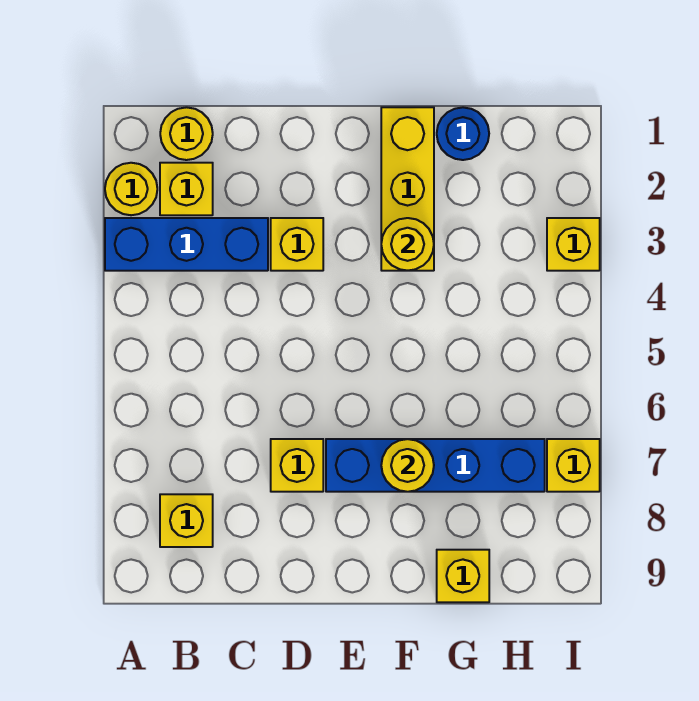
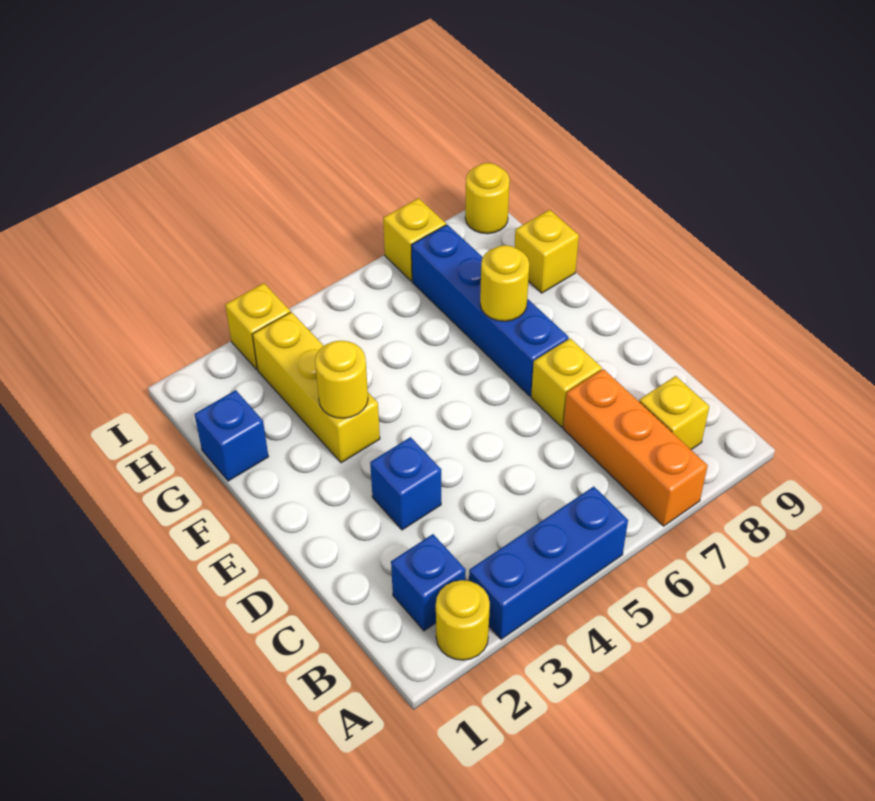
blue brick A3:C3 level 1 -> blue brick A3:A5 level 1
none -> orange brick A7:C7 level 1
yellow round brick B1 level 1 -> yellow round brick I9 level 1
yellow brick B2 level 1 -> blue brick B2 level 1
yellow brick D3 level 1 -> blue brick D3 level 1
yellow brick F1:F3 level 1 -> yellow brick F3:H3 level 1
blue round brick G1 level 1 -> blue brick G1 level 1

